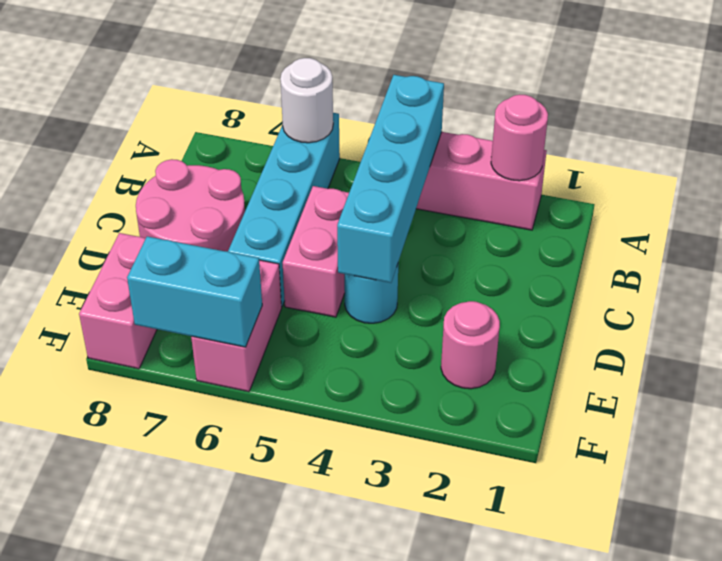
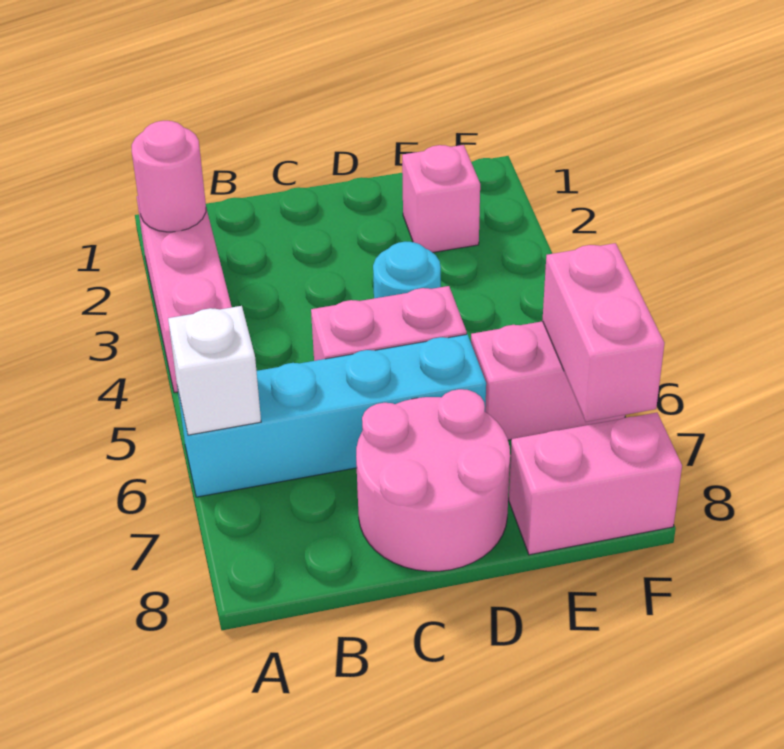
cyan brick A4:D4 level 2 -> none
white round brick A6 level 2 -> white brick A6 level 2
pink round brick E2 level 1 -> pink brick E2 level 1
cyan brick F6:F7 level 2 -> pink brick F6:F7 level 2

